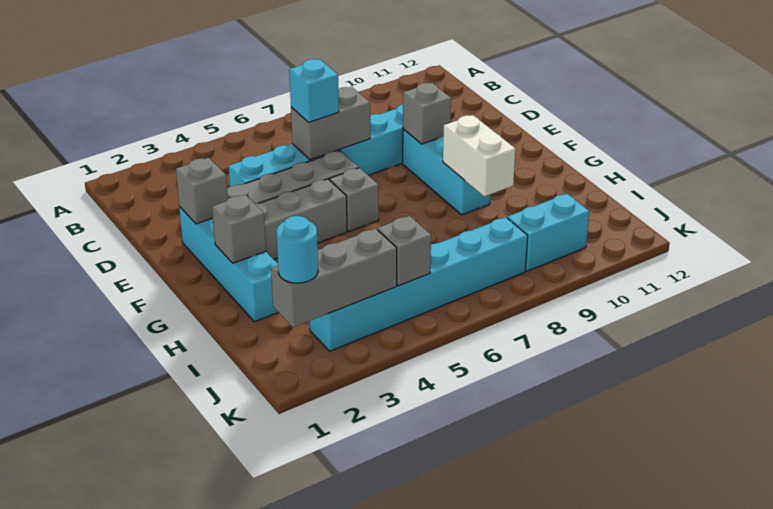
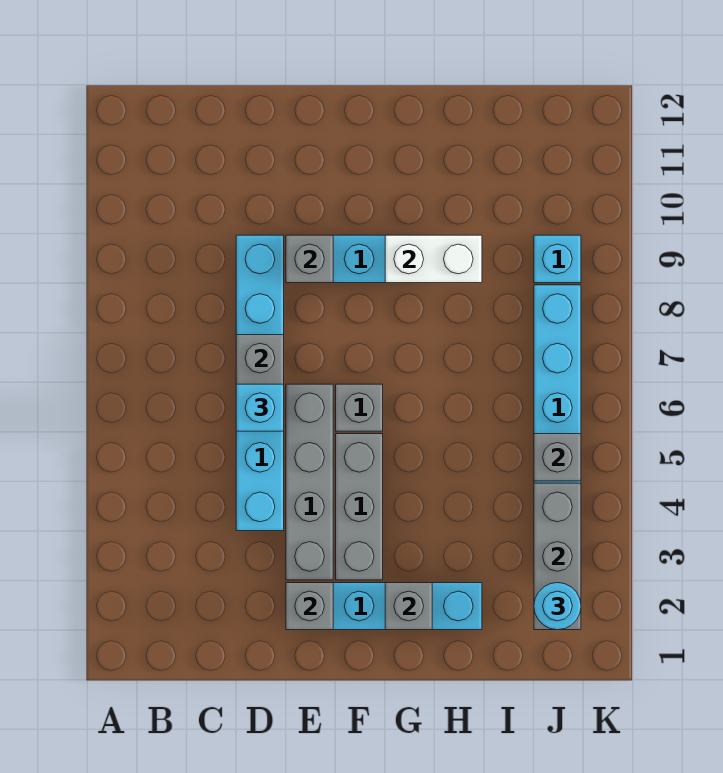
cyan brick J9:J10 level 1 -> cyan brick J9 level 1

